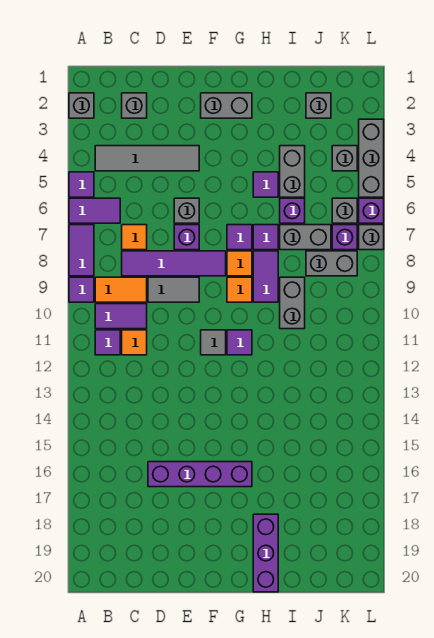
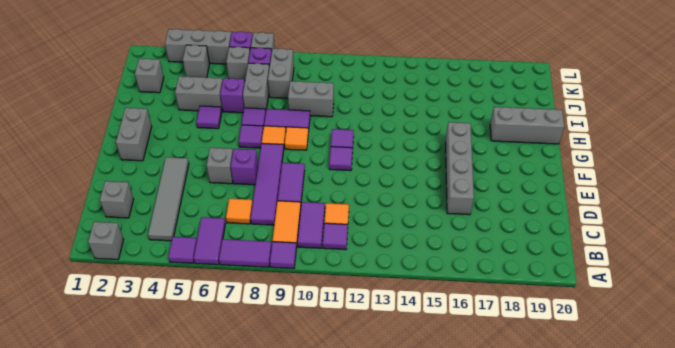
grey tile D9:E9 level 1 -> purple tile D9:E9 level 1
purple brick D16:G16 level 1 -> grey brick D16:G16 level 1
grey tile F11 level 1 -> purple tile F11 level 1
purple brick H18:H20 level 1 -> grey brick H18:H20 level 1

